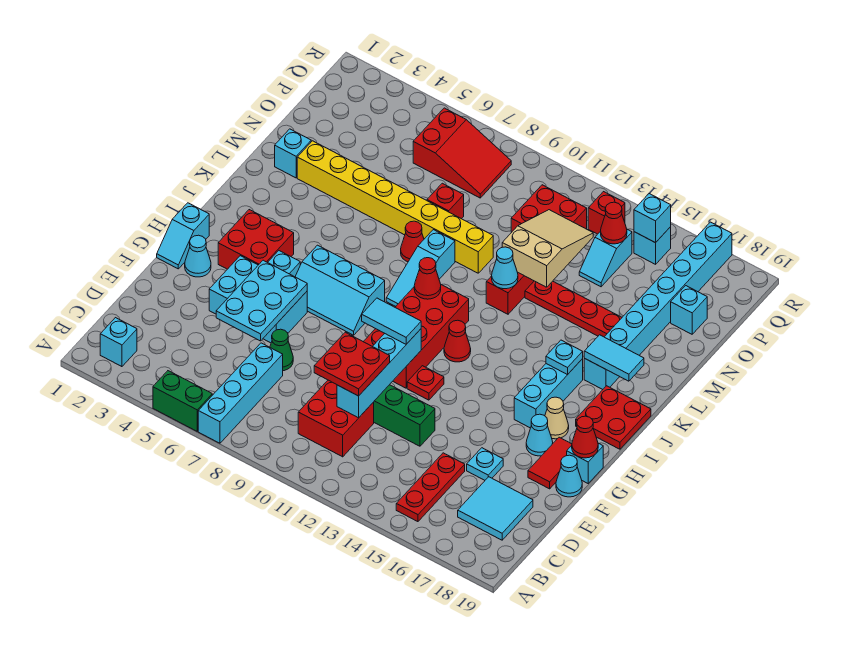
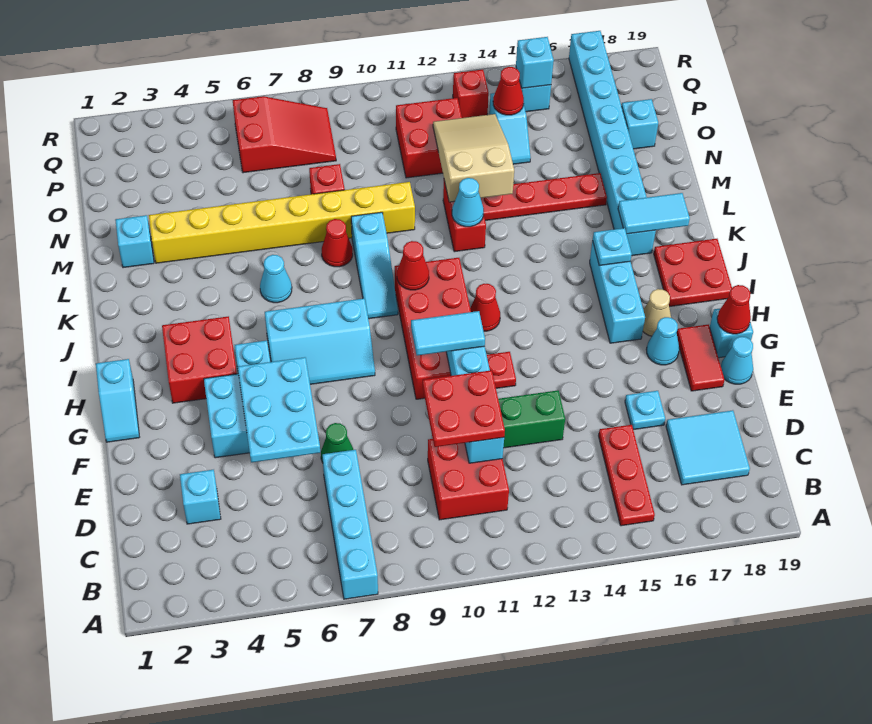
green brick A5:A6 level 1 -> none
cyan brick B2 level 1 -> cyan brick D3 level 1
cyan cone G2 level 1 -> cyan cone K6 level 1

